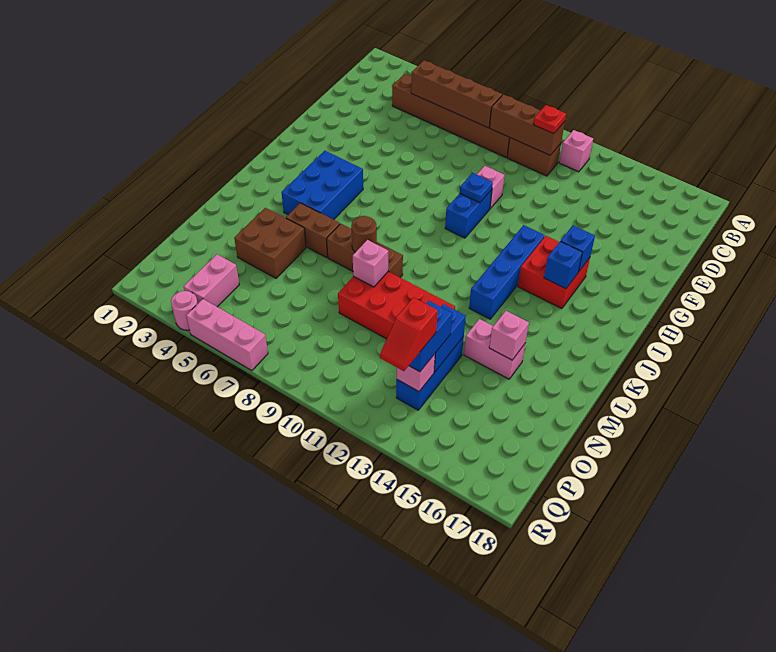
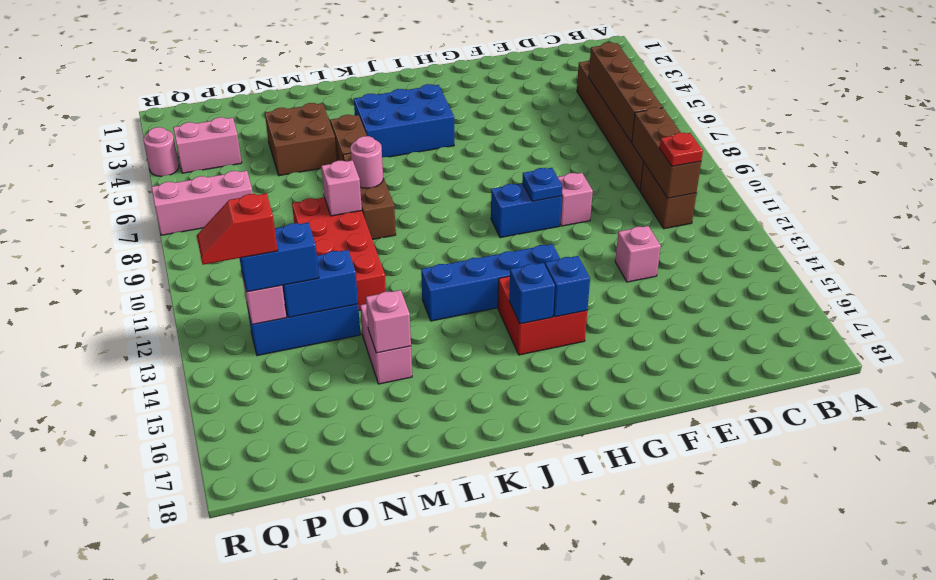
pink brick B12 level 1 -> pink brick E13 level 1
brown round brick L8 level 2 -> pink round brick L8 level 2
pink brick R5:R7 level 1 -> pink brick P7:R7 level 1

